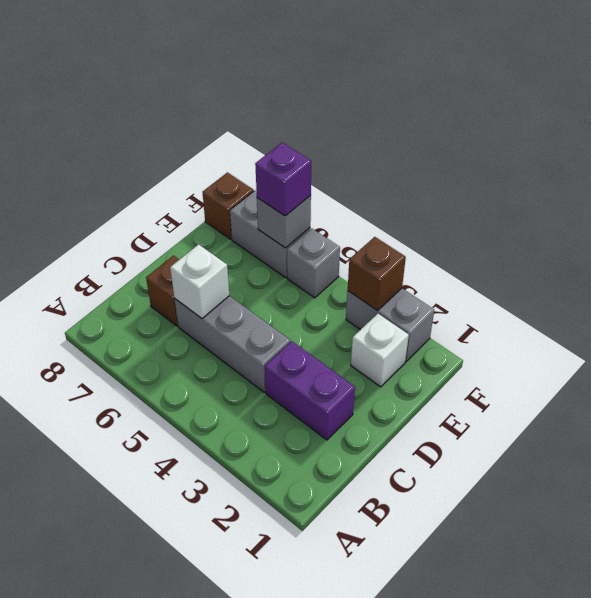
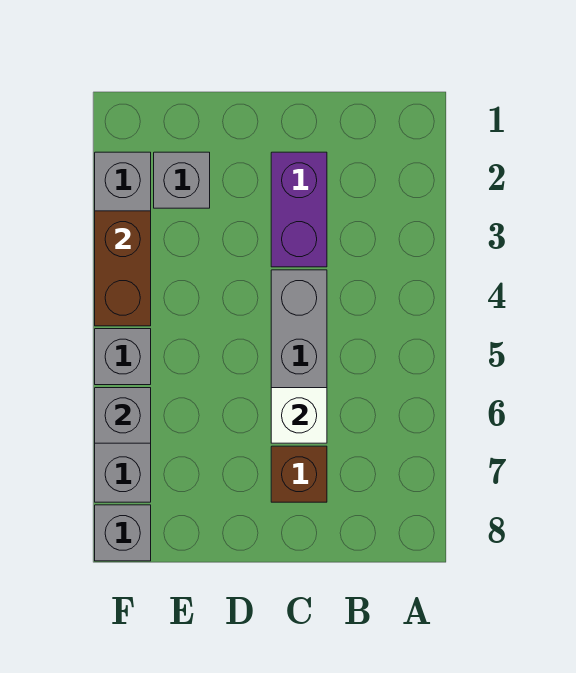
white brick E2 level 1 -> grey brick E2 level 1
brown brick F3 level 2 -> brown brick F3:F4 level 2
purple brick F6 level 3 -> none
brown brick F8 level 1 -> grey brick F8 level 1

